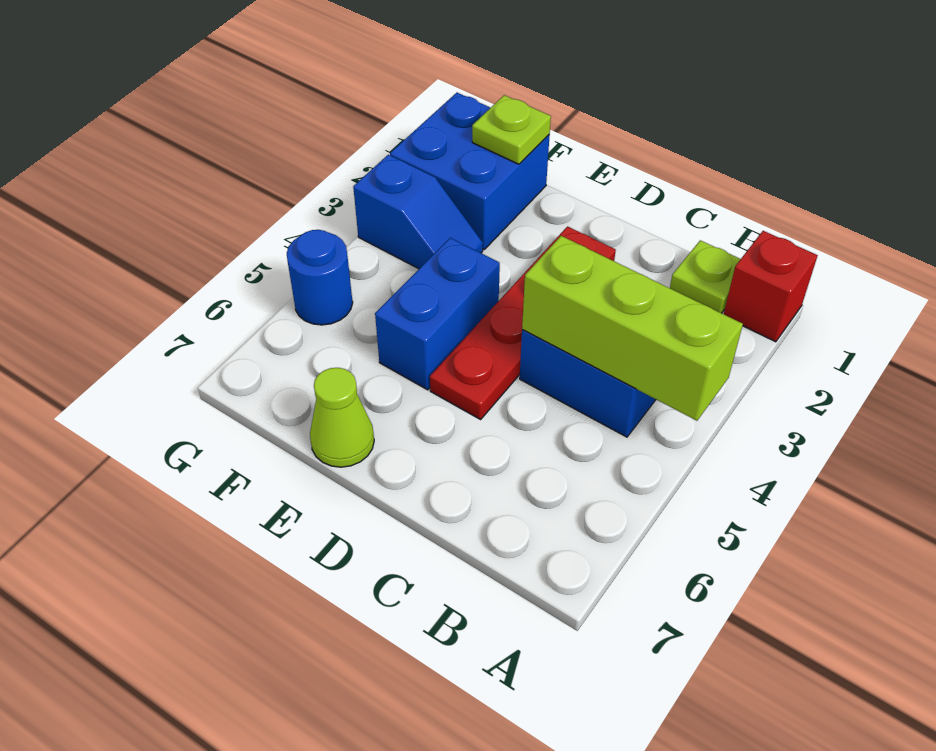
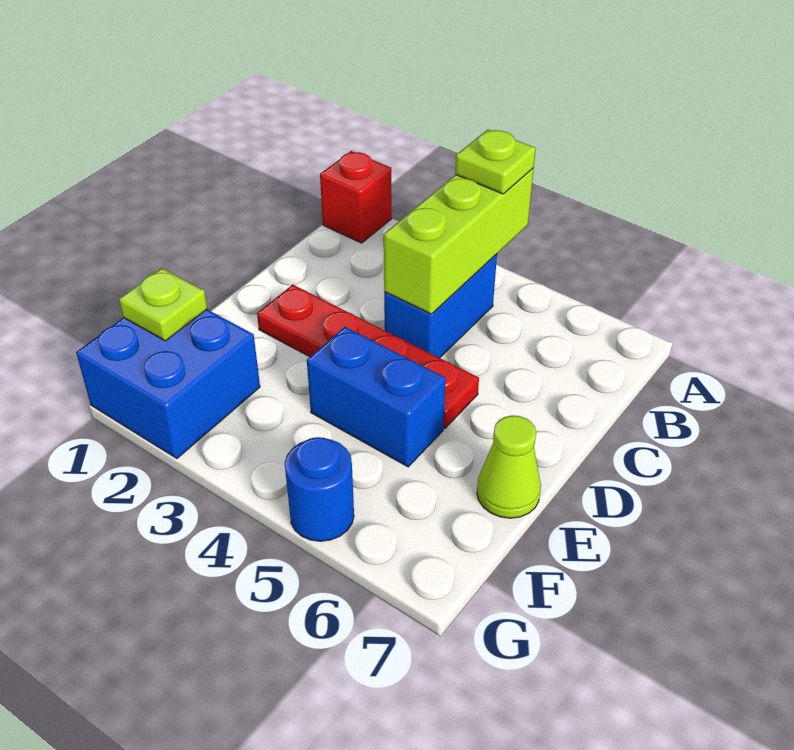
lime plate B1 level 1 -> lime plate A4 level 3
blue slope F3:G3 level 1 top G -> none

